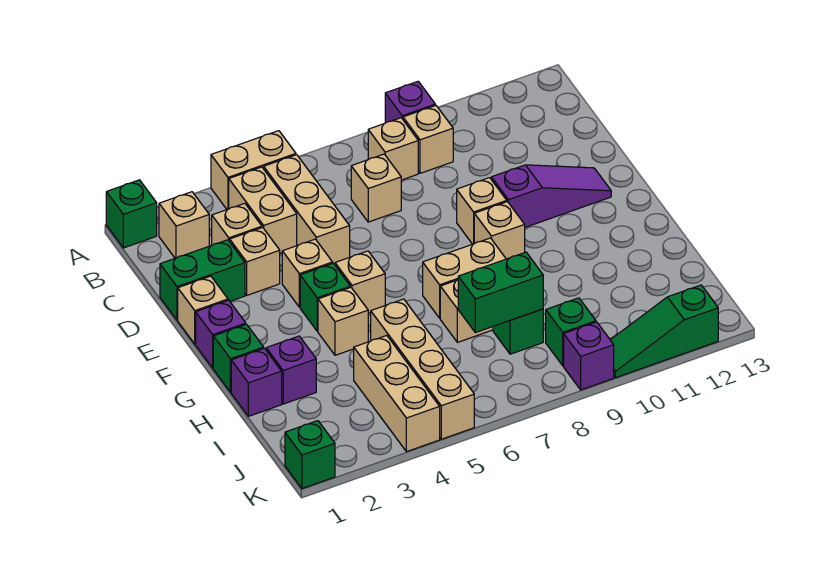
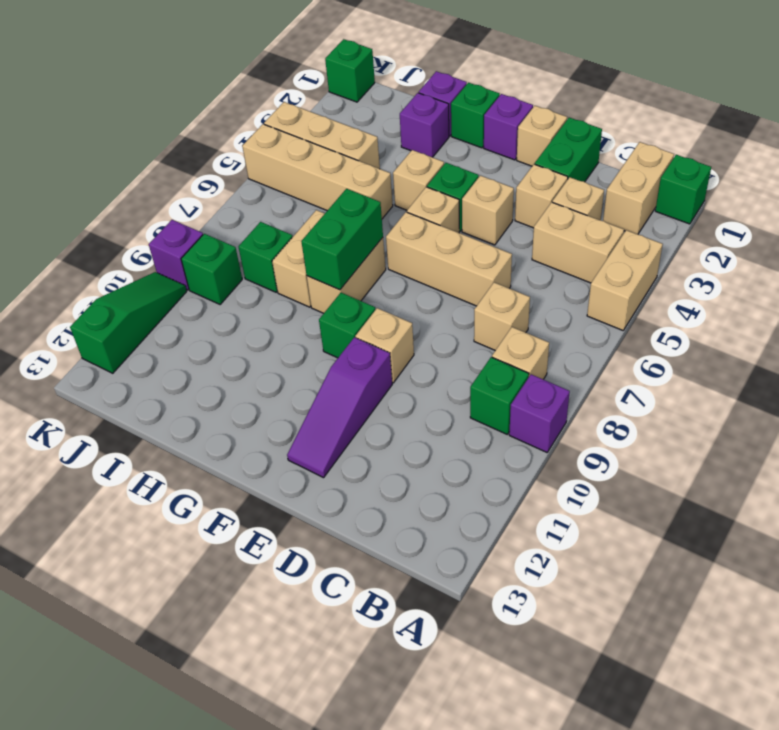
tan brick B2 level 1 -> tan brick B1:B2 level 1
tan brick B5:D5 level 1 -> tan brick D6:F6 level 1
tan brick B9 level 1 -> green brick B9 level 1
tan brick F9 level 1 -> green brick F9 level 1
green brick I7:I8 level 2 -> green brick G7:G8 level 2

